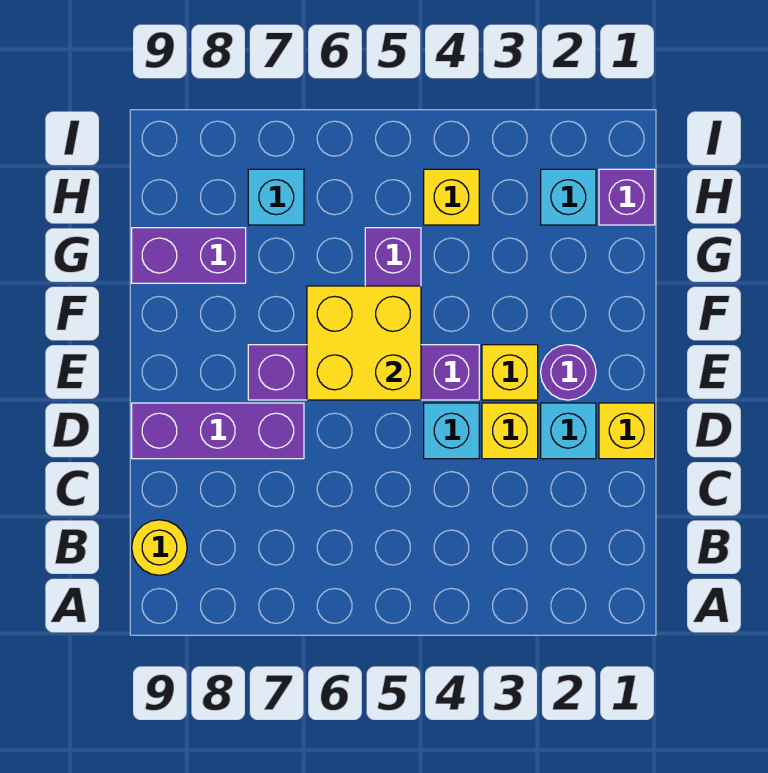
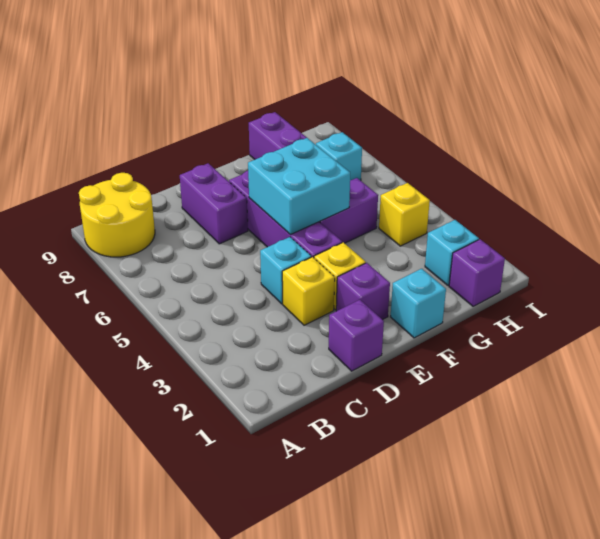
yellow round brick B9 level 1 -> yellow round brick A8:B9 level 1
yellow brick D1 level 1 -> purple brick D1 level 1
cyan brick D2 level 1 -> cyan brick F1 level 1
purple brick D7:D9 level 1 -> purple brick D7:D8 level 1
purple round brick E2 level 1 -> purple brick E2 level 1
yellow brick E5:F6 level 2 -> cyan brick E5:F6 level 2

